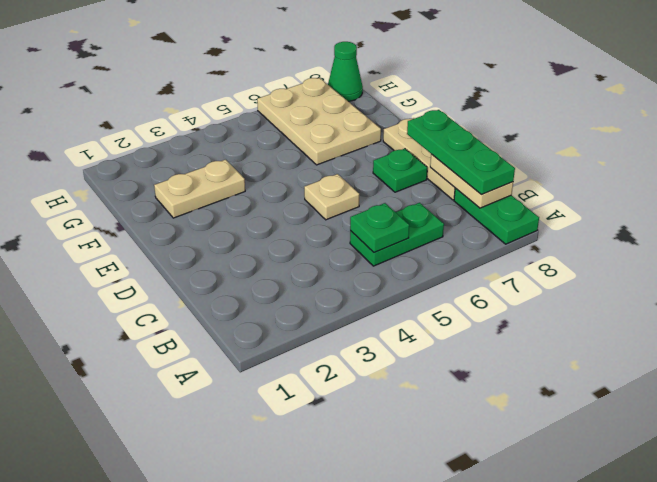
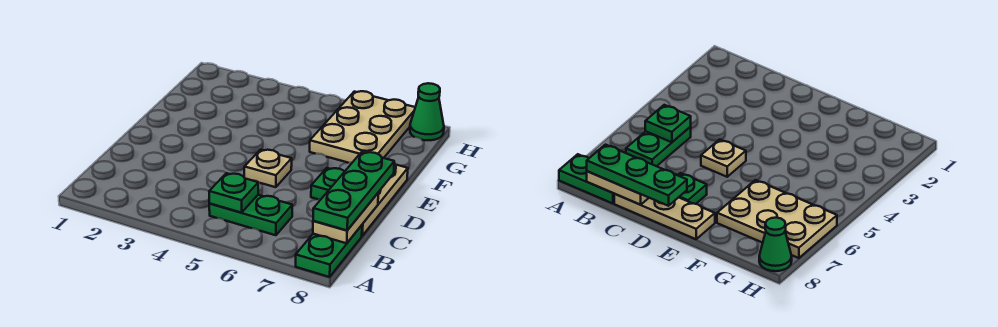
tan plate F2:F3 level 1 -> none

